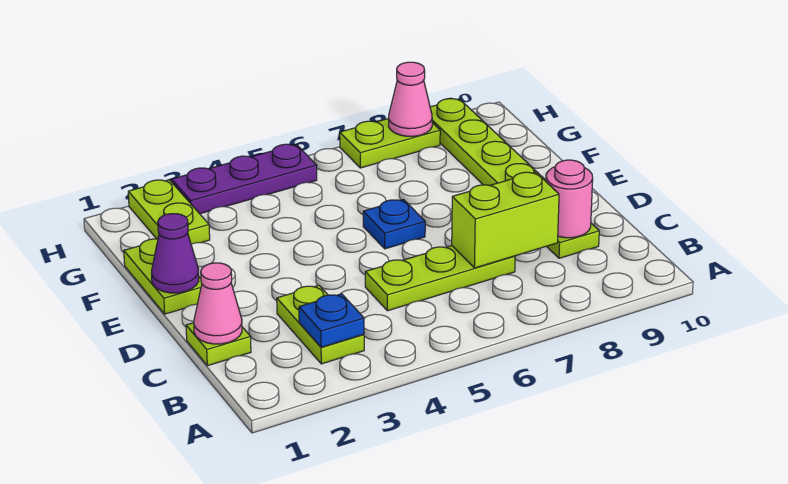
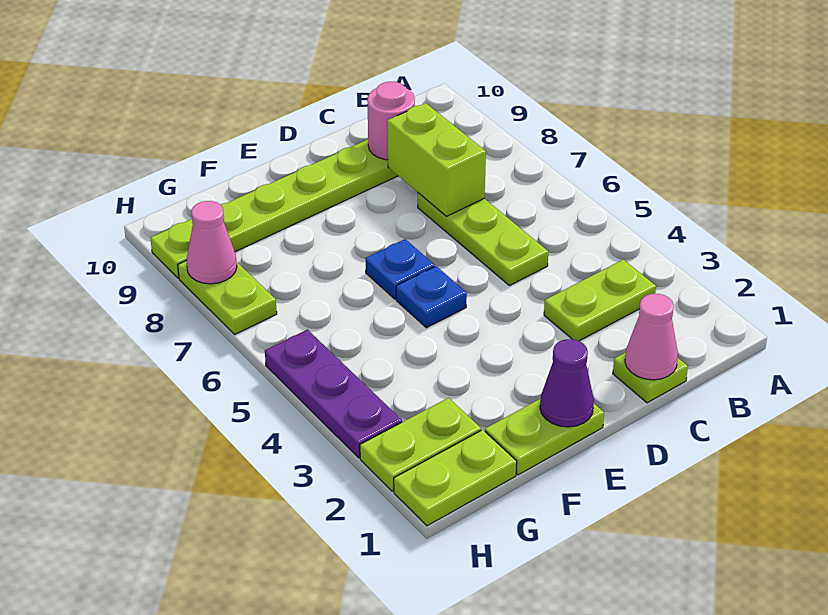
blue plate B3 level 2 -> blue plate E5 level 1
none -> lime plate G1:H1 level 1

